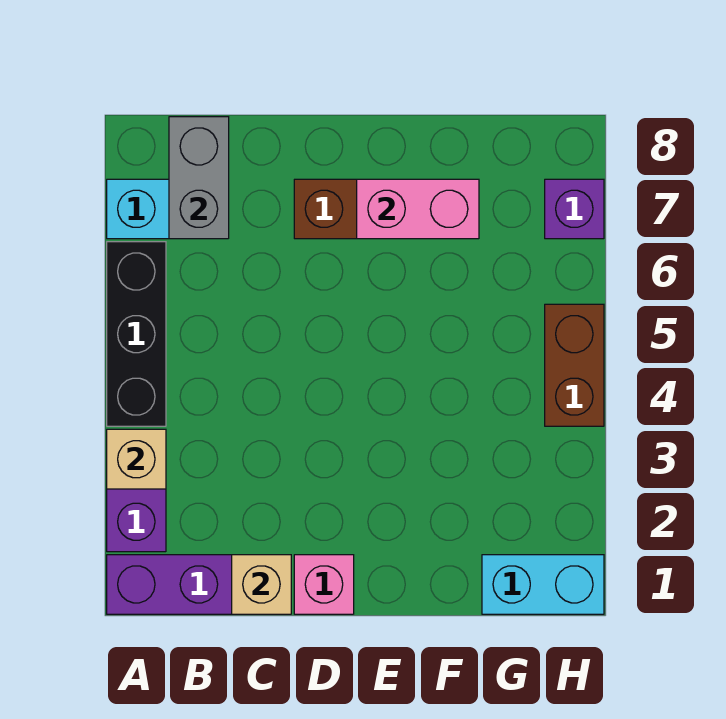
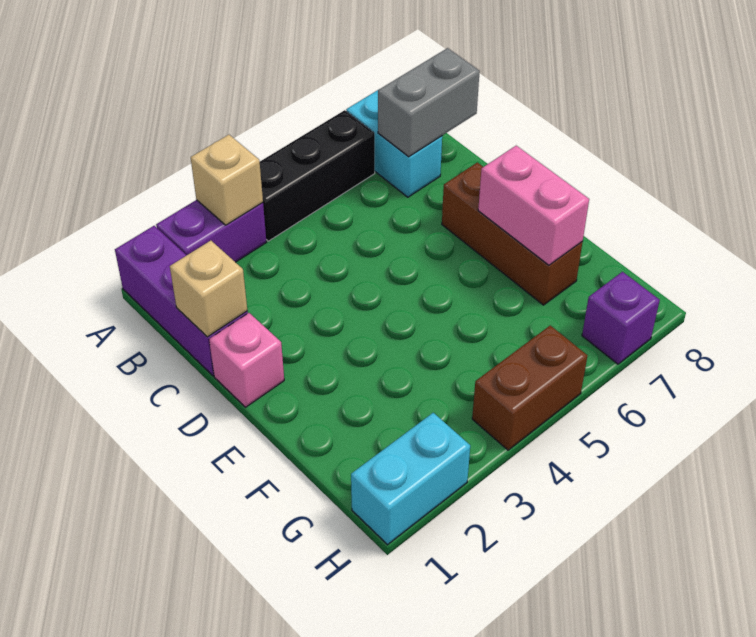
cyan brick G1:H1 level 1 -> cyan brick H1:H2 level 1

